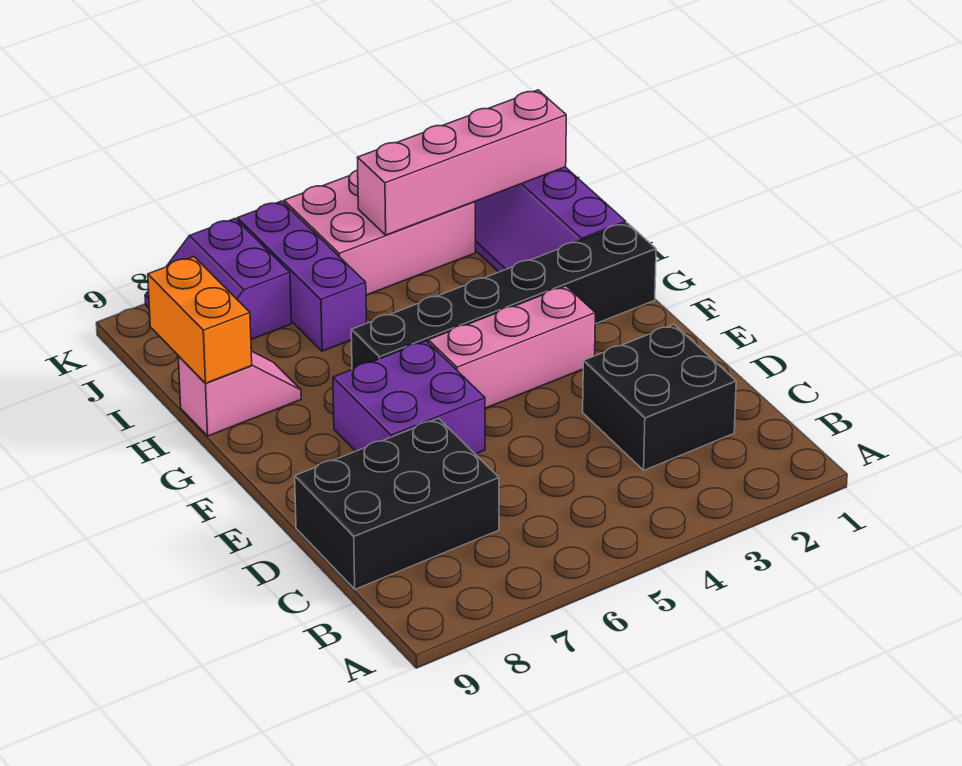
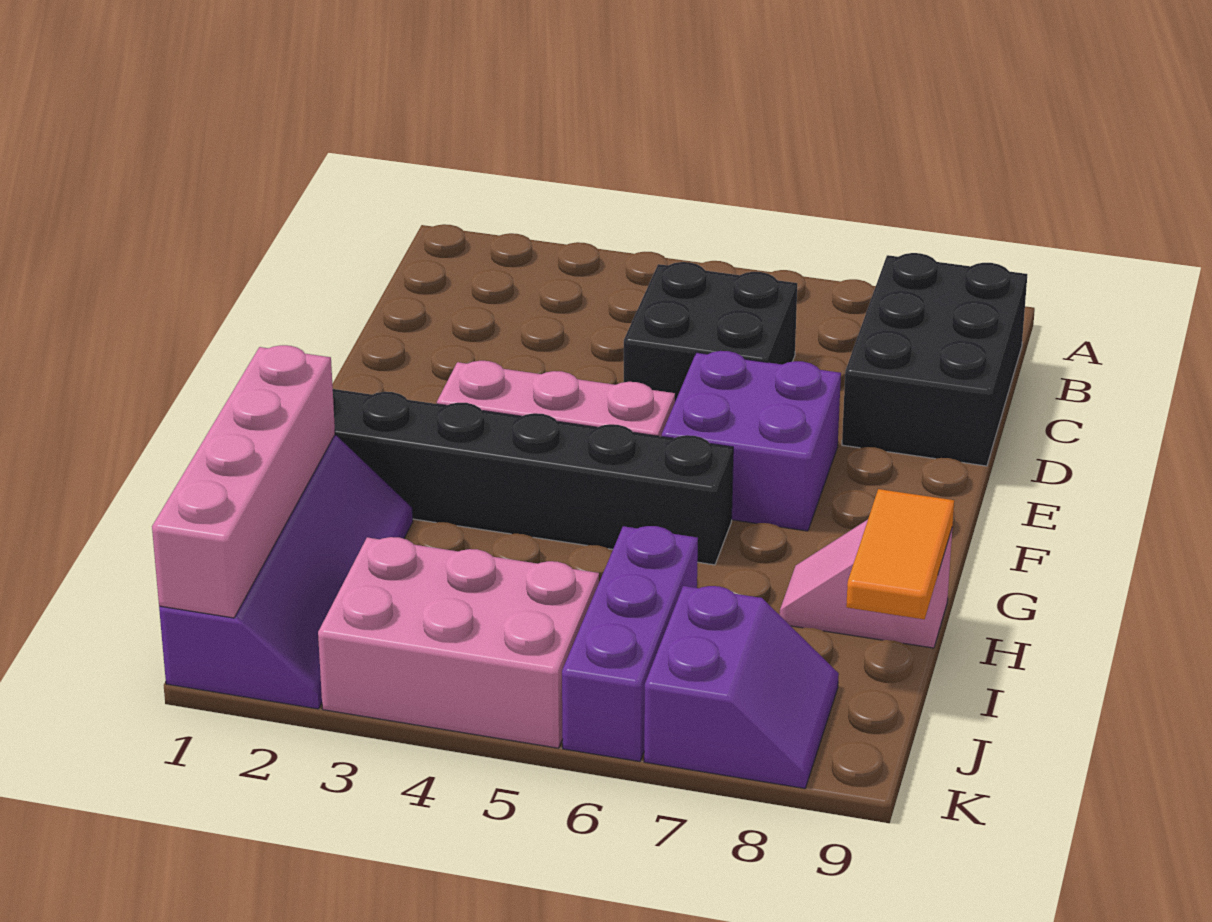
black brick C2:D3 level 1 -> black brick C5:D6 level 1
black brick C7:D9 level 1 -> black brick B8:D9 level 1
orange brick H9:I9 level 2 -> orange tile H9:I9 level 2
pink brick J1:J4 level 2 -> pink brick H1:K1 level 2

